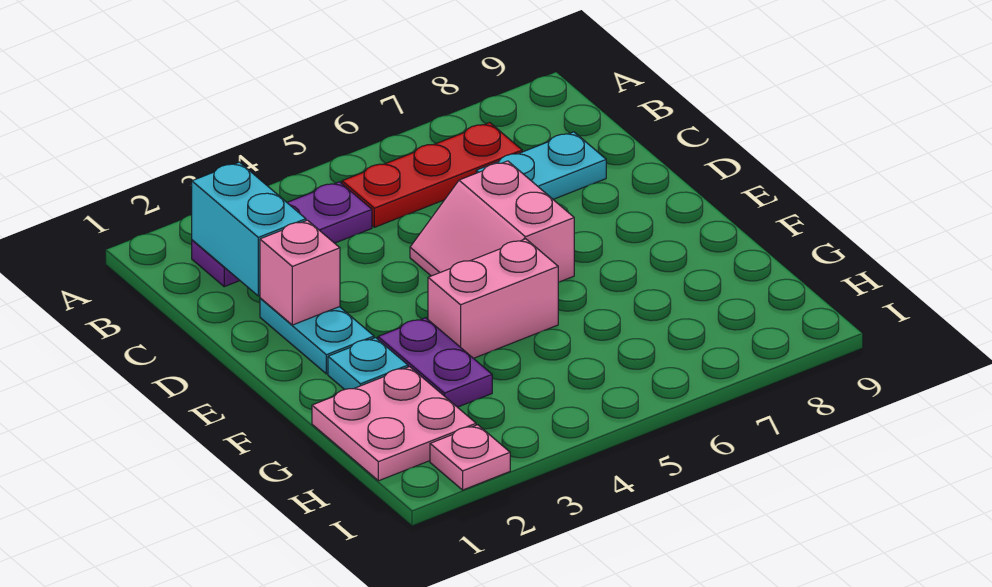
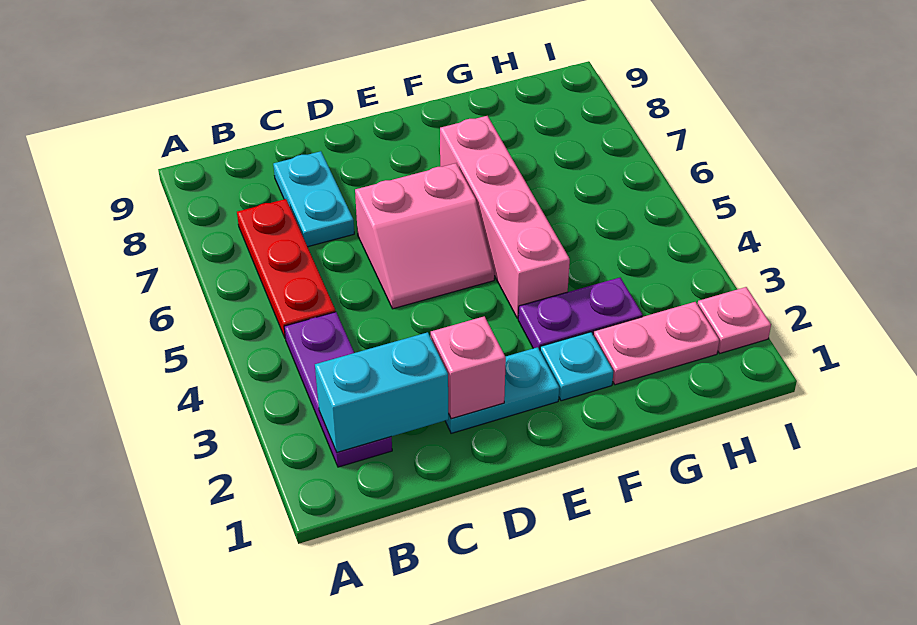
pink brick F4:F5 level 1 -> pink brick F4:F7 level 1
pink plate G1:H2 level 1 -> pink plate G2:H2 level 1

